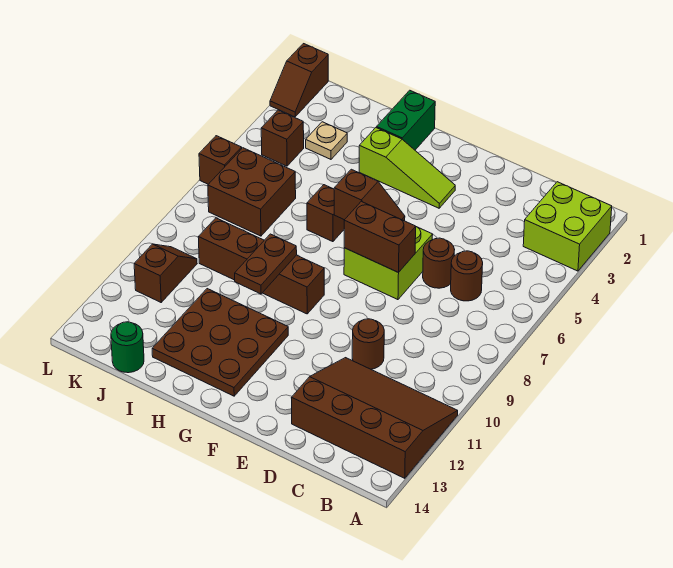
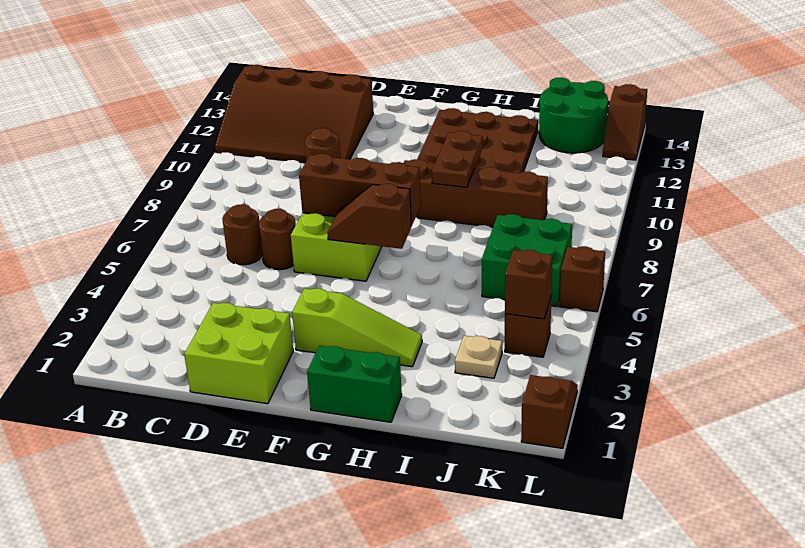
lime brick A2:B3 level 1 -> lime brick D1:E2 level 1
brown brick E7:F7 level 2 -> brown brick E7:G7 level 2
lime slope F3:H3 level 1 top H -> lime slope F3:H3 level 1 top F
green brick H1:H2 level 1 -> green brick G1:H1 level 1
brown brick H6 level 1 -> brown brick K4 level 2
brown brick J6:K7 level 1 -> green brick J6:K7 level 1
green round brick J14 level 1 -> green round brick J13:K14 level 1
brown slope K10:K11 level 1 top 11 -> brown slope L13:L14 level 1 top 14

